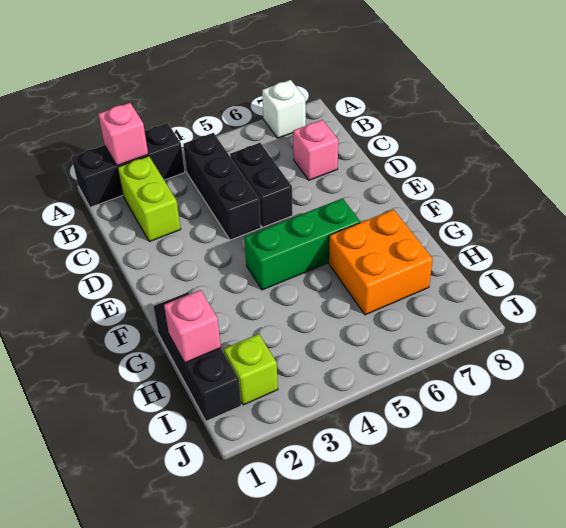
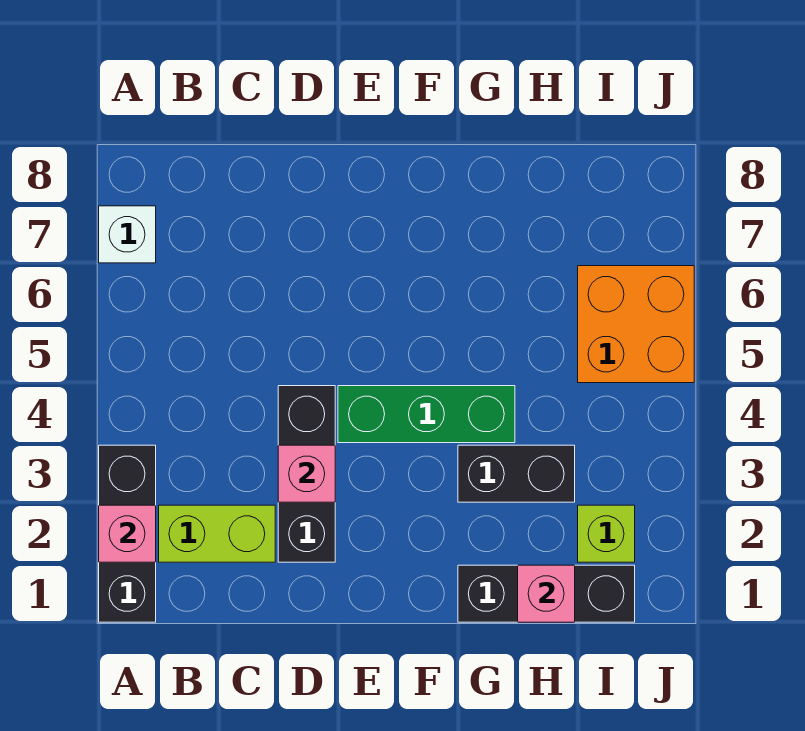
black brick B4:D4 level 1 -> black brick D2:D4 level 1
black brick C5:D5 level 1 -> black brick G3:H3 level 1
pink brick C7 level 1 -> pink brick D3 level 2
green brick F4:F6 level 1 -> green brick E4:G4 level 1
orange brick G6:H7 level 1 -> orange brick I5:J6 level 1

